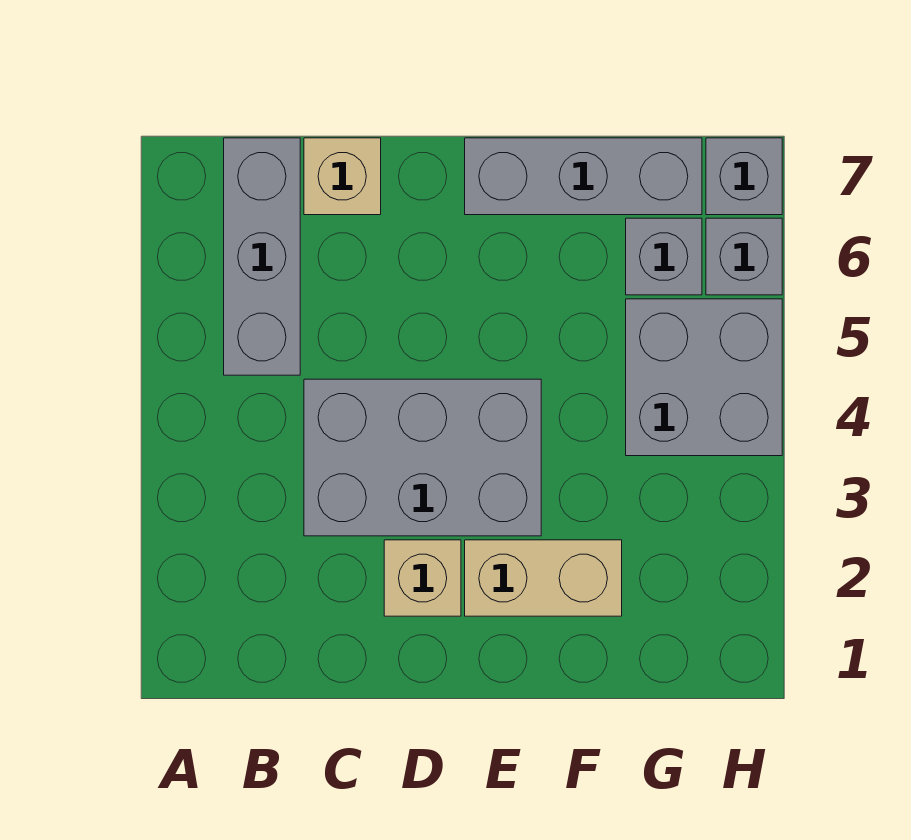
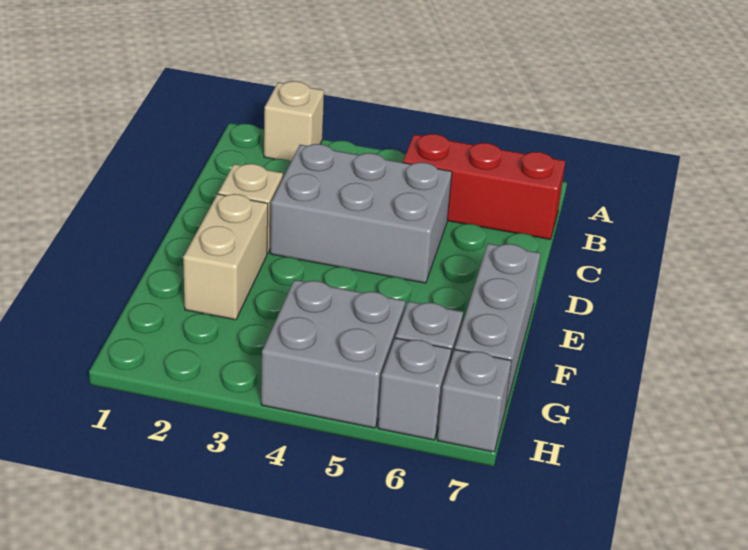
grey brick B5:B7 level 1 -> red brick B5:B7 level 1
grey brick C3:E4 level 1 -> grey brick C3:D5 level 1
tan brick C7 level 1 -> tan brick A2 level 1

